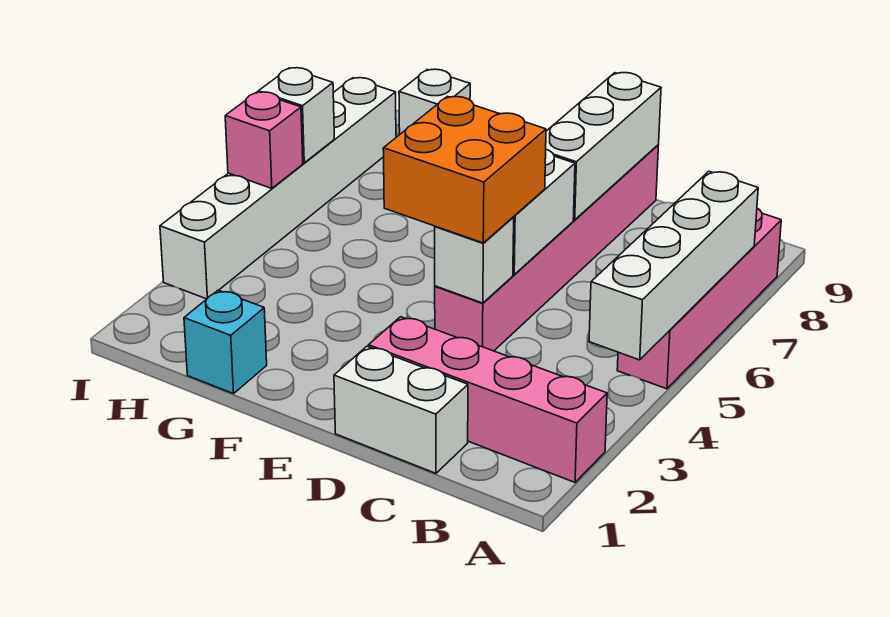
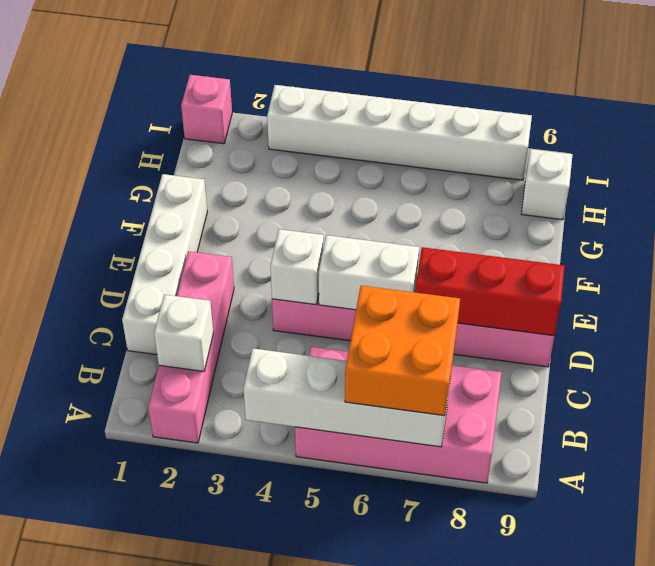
pink brick A5:A8 level 1 -> pink brick A5:B8 level 1
white brick C1:D1 level 1 -> white brick C1:F1 level 1
orange brick D4:E5 level 3 -> orange brick A6:B7 level 3
white brick D7:D9 level 2 -> red brick D7:D9 level 2
cyan brick G1 level 1 -> none
pink brick I5 level 2 -> pink brick I1 level 1
white brick I6 level 2 -> white brick B2 level 2

